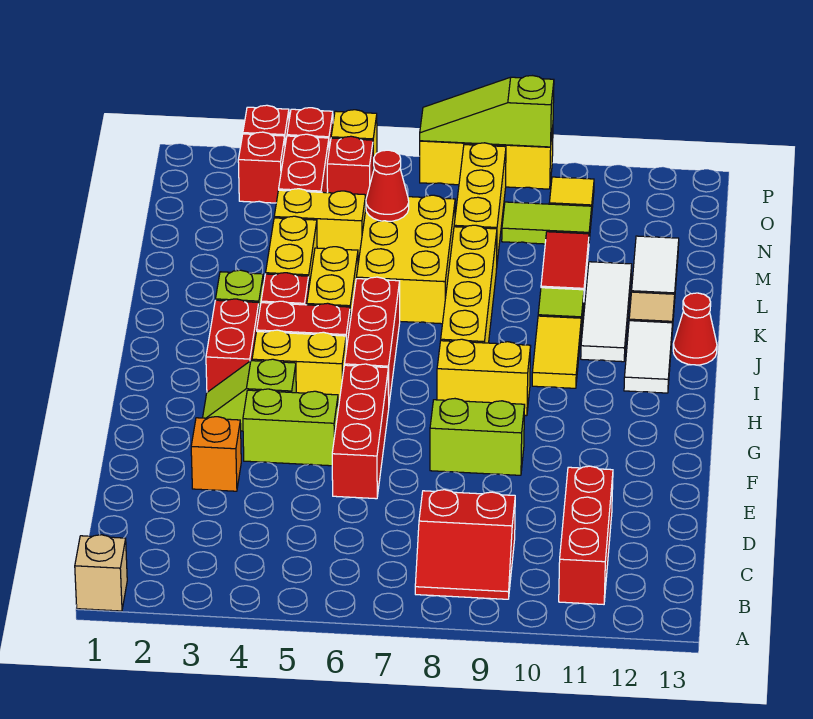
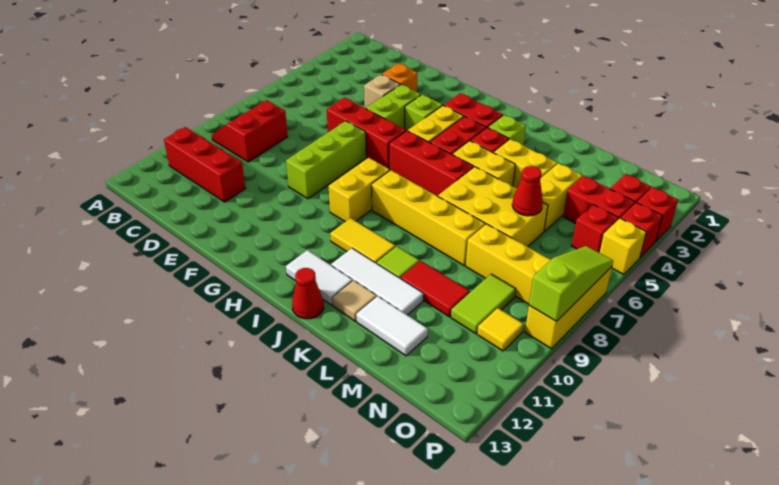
tan brick A1 level 1 -> tan brick E4 level 1
lime brick F8:F9 level 1 -> lime brick F7:F9 level 1

